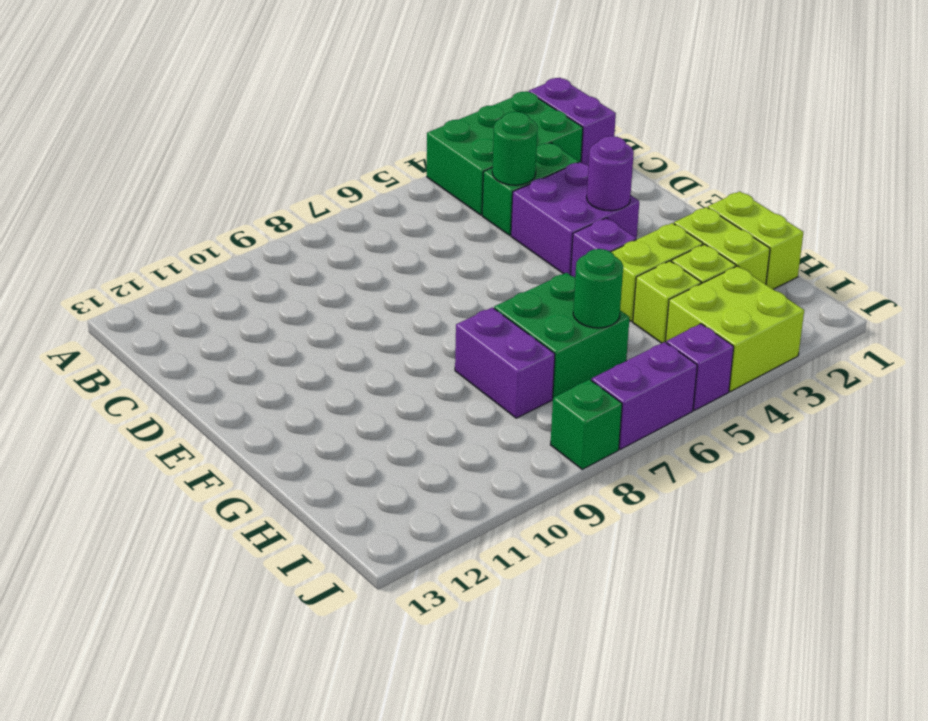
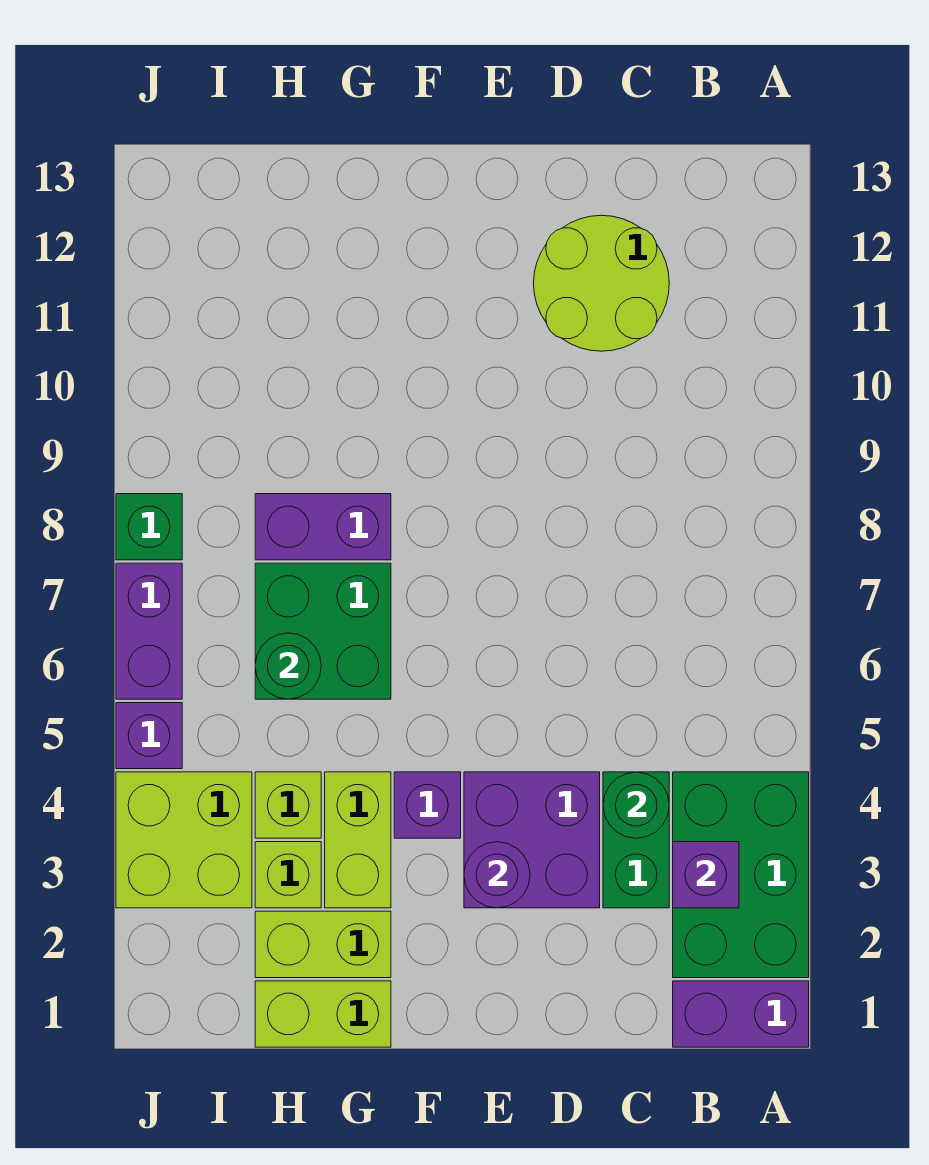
none -> purple brick B3 level 2
none -> lime round brick C11:D12 level 1

